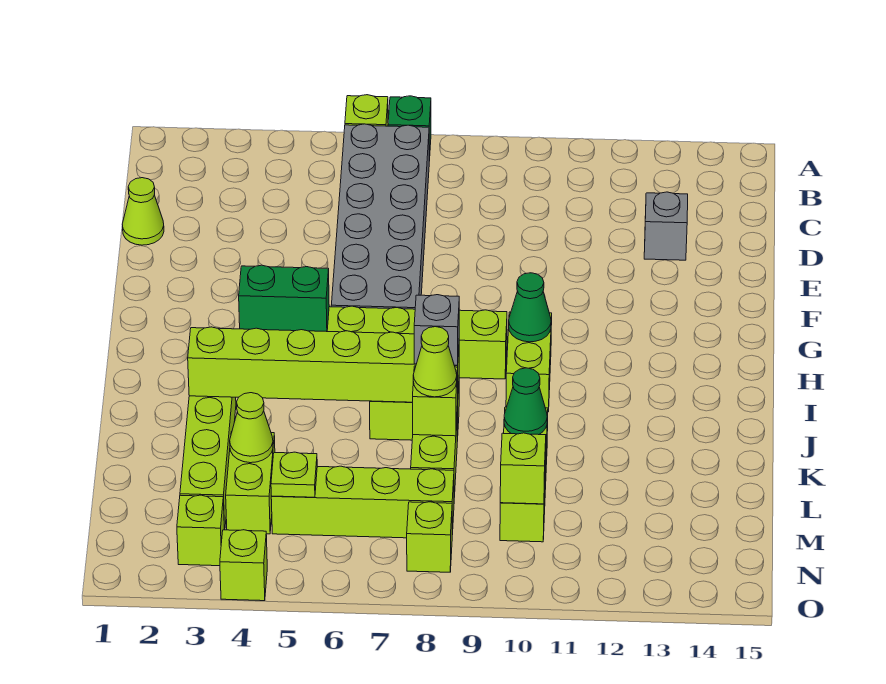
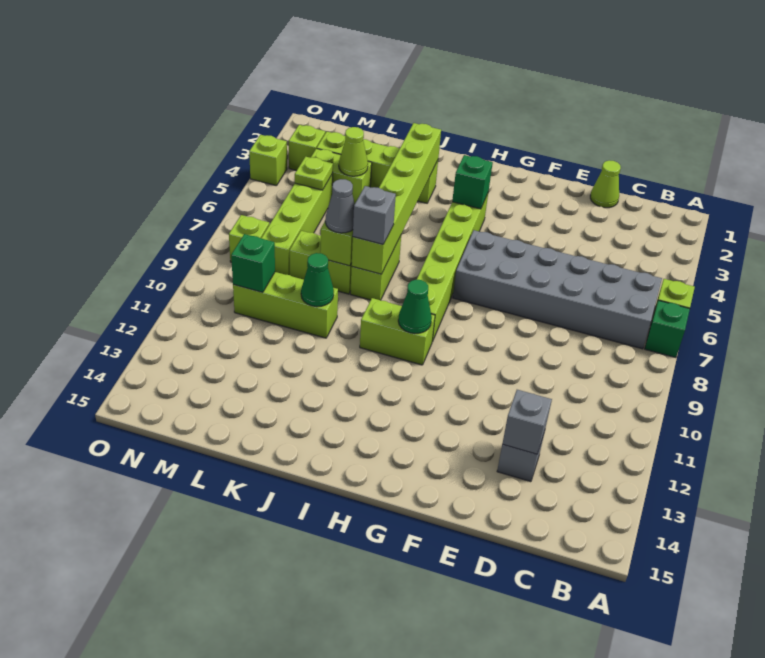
none -> grey brick D13 level 2
green brick H4:H5 level 2 -> green brick H4 level 2
lime cone K8 level 3 -> grey cone K8 level 3
lime brick M10 level 2 -> green brick M10 level 2

